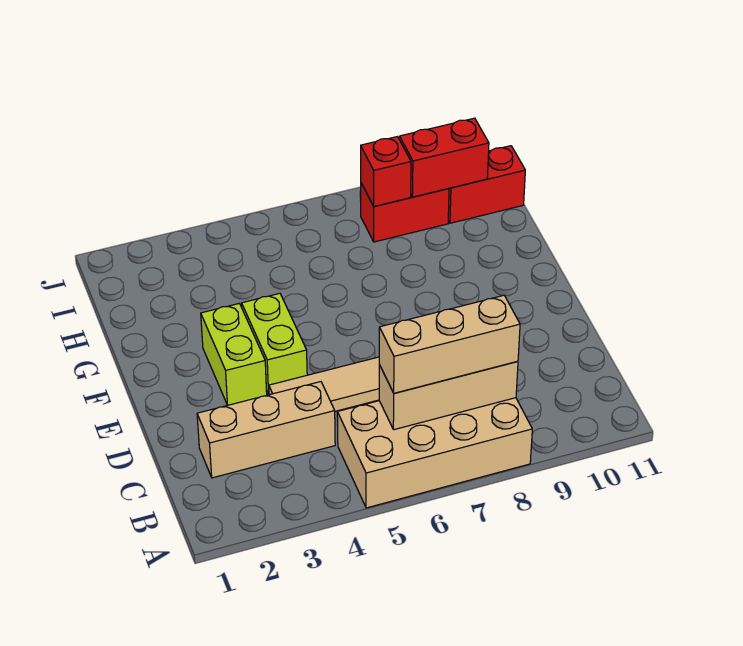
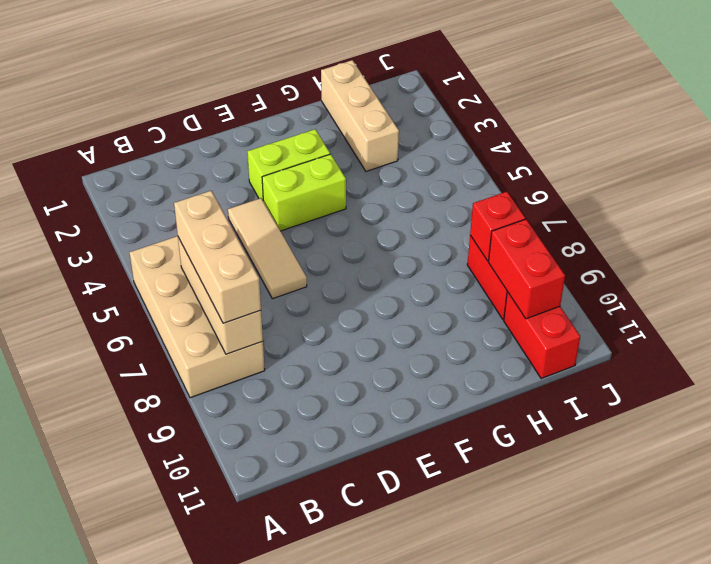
tan brick C2:C4 level 1 -> tan brick H1:H3 level 1

